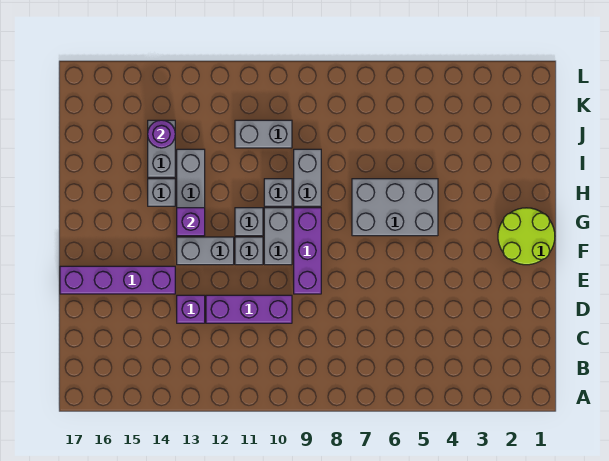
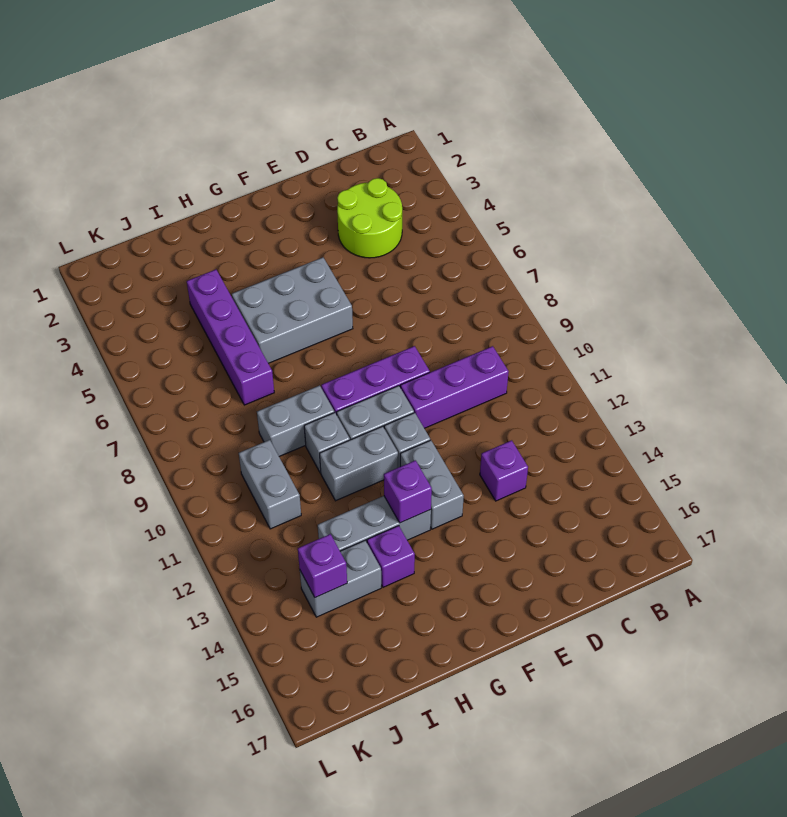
purple brick D10:D12 level 1 -> purple brick C10:E10 level 1
purple brick E14:E17 level 1 -> purple brick I4:I7 level 1
lime round brick F1:G2 level 1 -> lime round brick C3:D4 level 1
grey brick G5:H7 level 1 -> grey brick F5:H6 level 1
grey brick G11 level 1 -> grey brick G11:H11 level 1
grey brick H14 level 1 -> purple brick H14 level 1
purple round brick J14 level 2 -> purple brick J14 level 2

